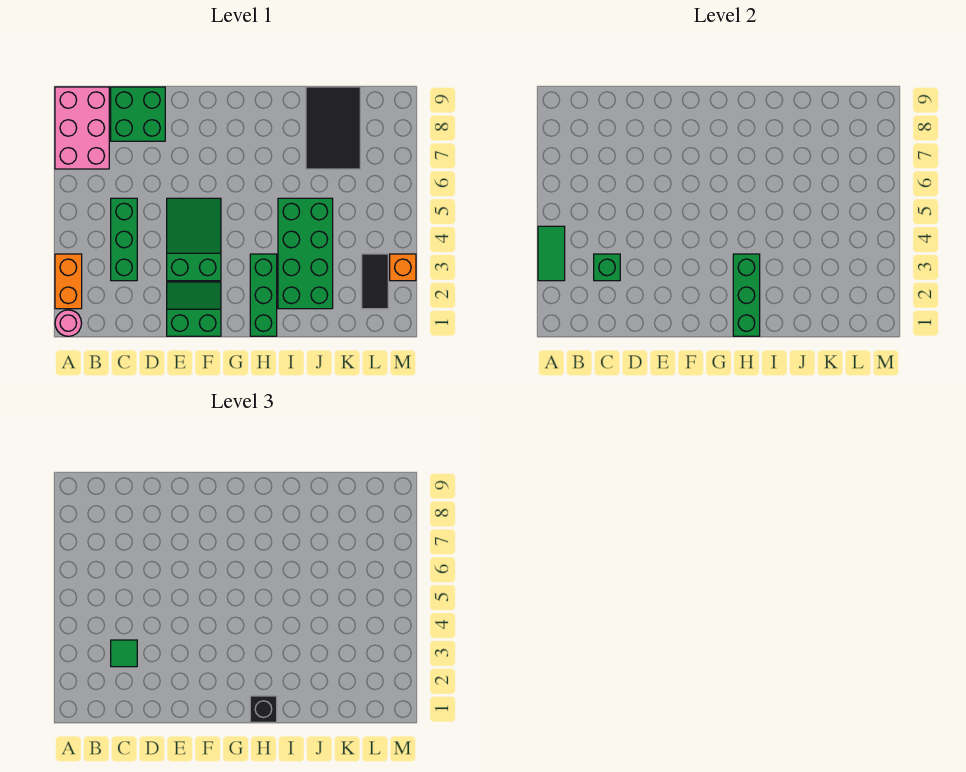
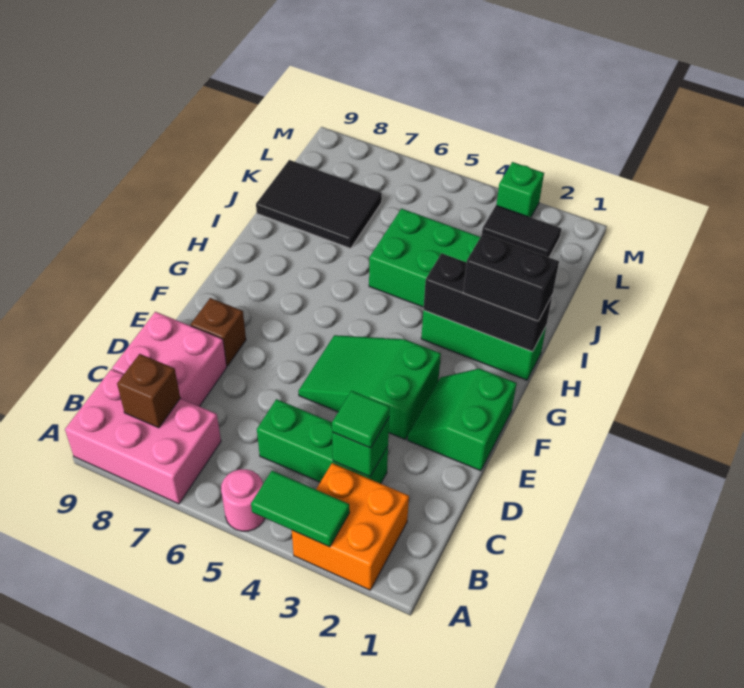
pink round brick A1 level 1 -> pink round brick A5 level 1
orange brick A2:A3 level 1 -> orange brick A2:B3 level 1
none -> brown brick B8 level 2
green brick C8:D9 level 1 -> pink brick C8:D9 level 1
none -> brown brick E8 level 1
green brick H1:H3 level 2 -> black brick H1:H3 level 2
black brick H1 level 3 -> black brick H1:H2 level 3
orange brick M3 level 1 -> green brick M3 level 1

